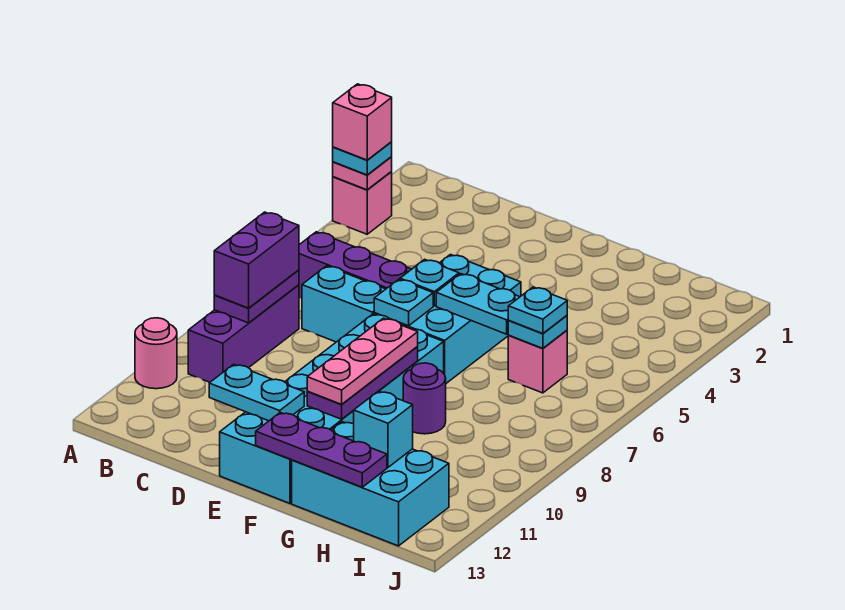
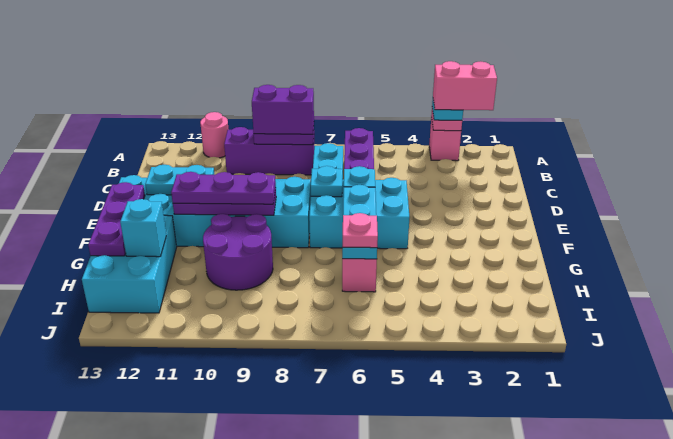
pink brick A3 level 4 -> pink brick A2:A3 level 4
cyan plate D12:E12 level 2 -> cyan plate E11:E12 level 2
pink plate F9:F11 level 3 -> purple plate F9:F11 level 3
purple round brick G9 level 1 -> purple round brick G9:H10 level 1
cyan plate H6 level 3 -> pink plate H6 level 3

